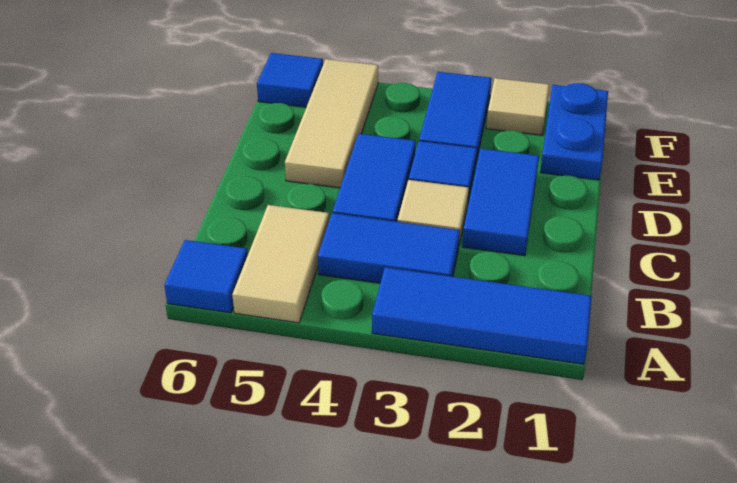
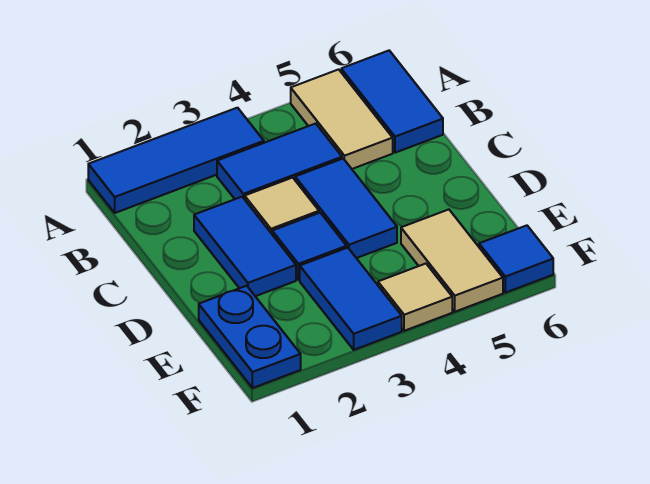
blue tile A6 level 1 -> blue tile A6:B6 level 1
tan tile D5:F5 level 1 -> tan tile E5:F5 level 1
tan tile F2 level 1 -> tan tile F4 level 1

